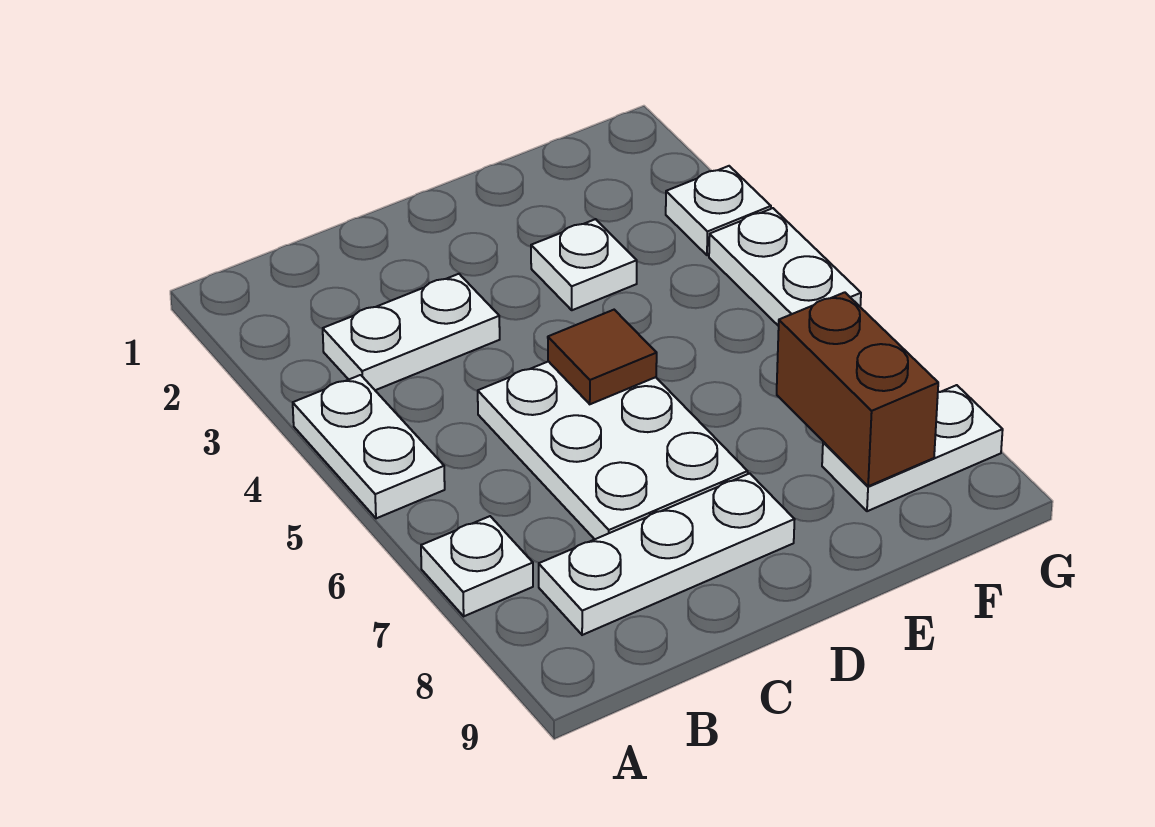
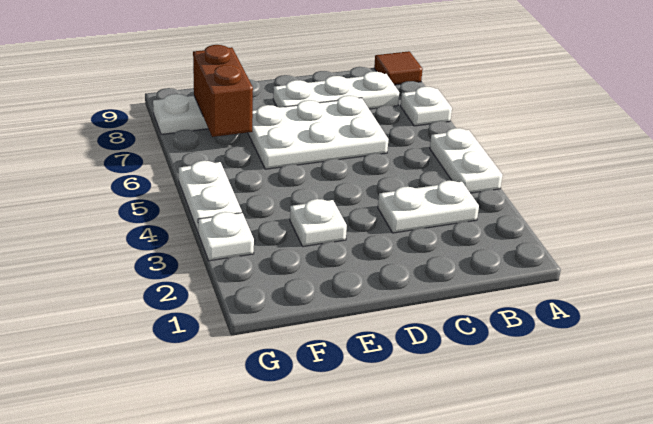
white plate C5:D7 level 1 -> white plate C6:E7 level 1
brown tile D5 level 2 -> brown tile A9 level 1

